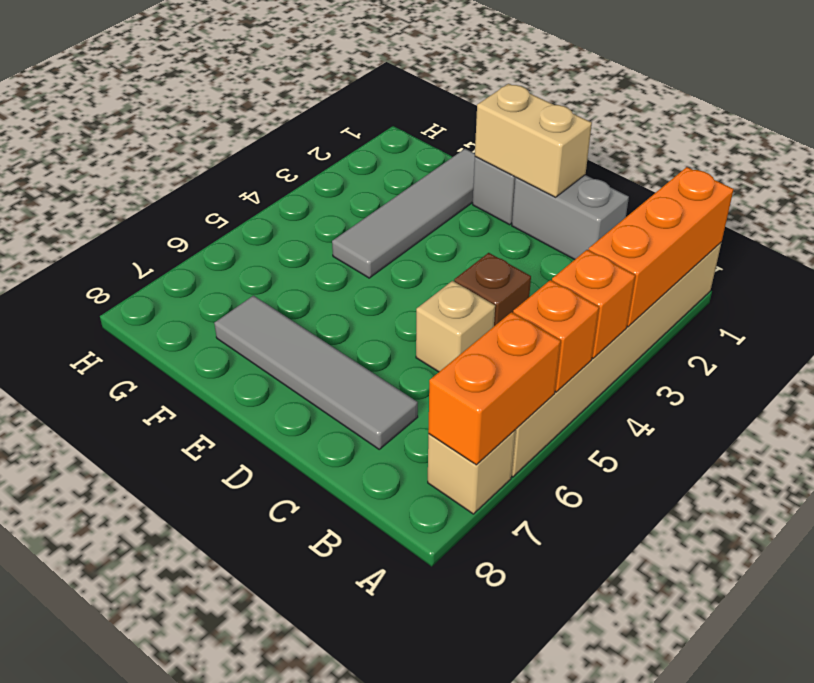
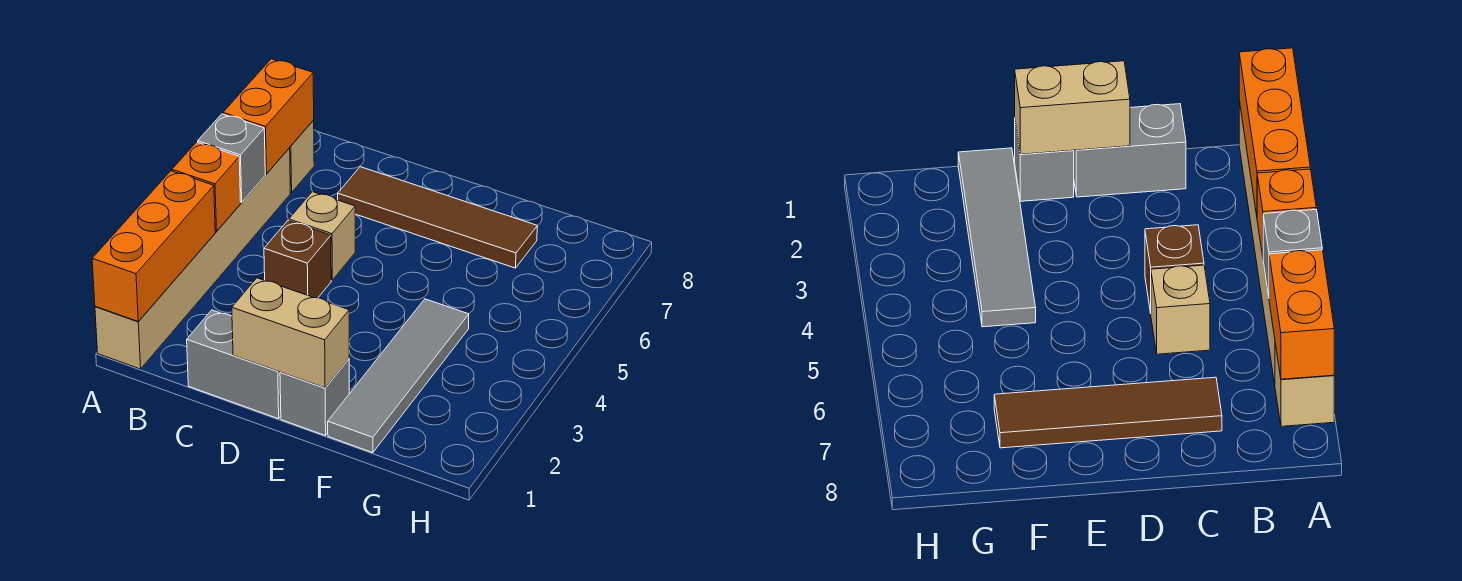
orange brick A5 level 2 -> grey brick A5 level 2
grey tile C7:F7 level 1 -> brown tile C7:F7 level 1

